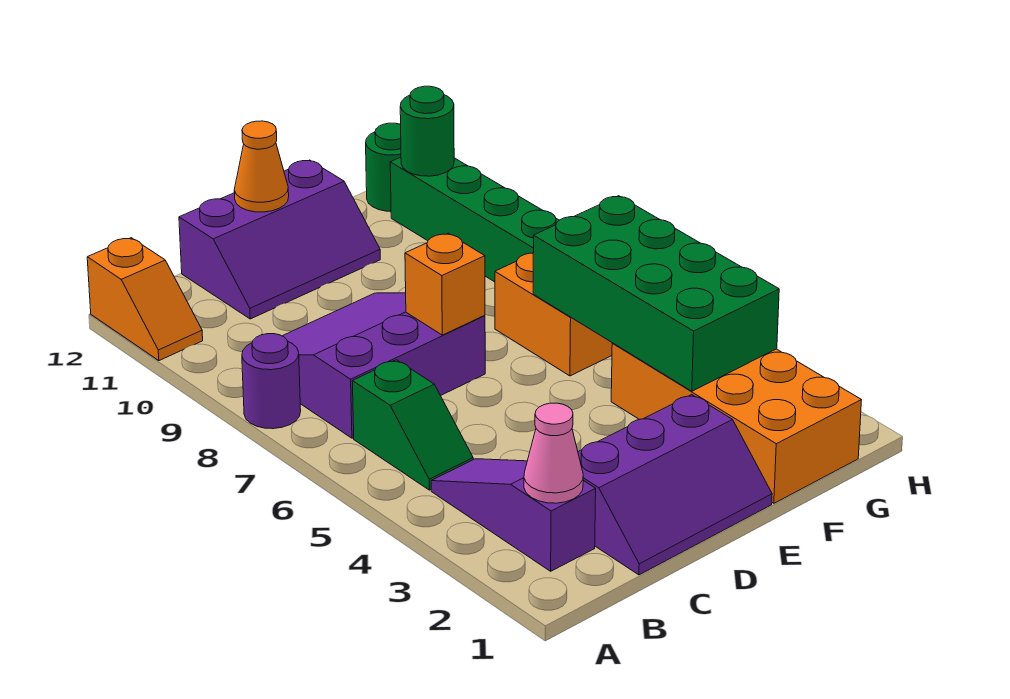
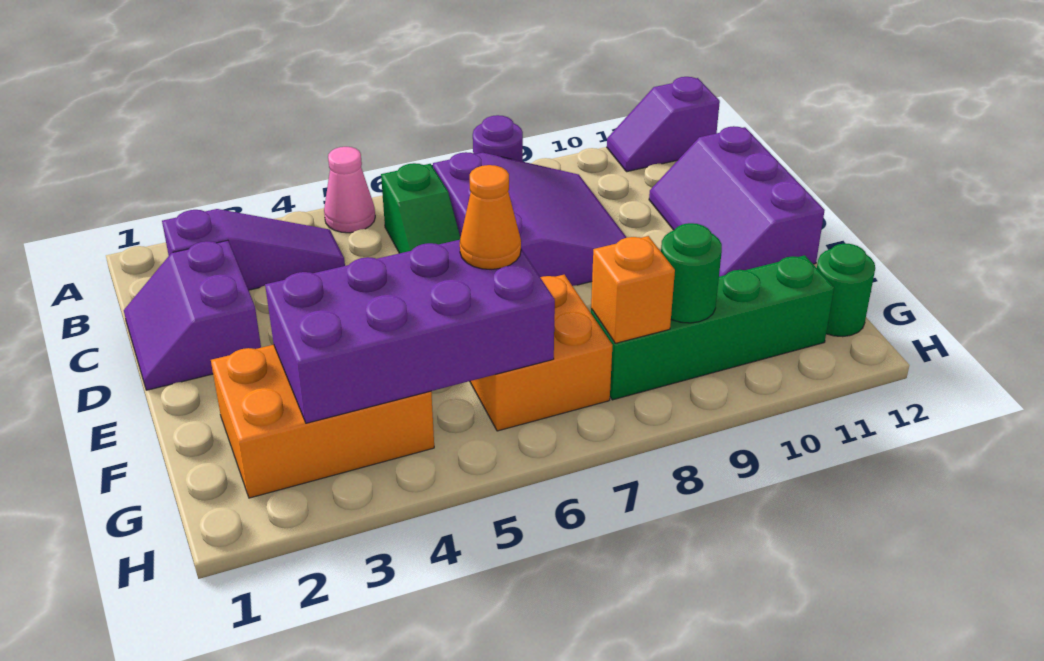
orange slope A11:A12 level 1 top 12 -> purple slope A11:A12 level 1 top 12
pink cone B2 level 2 -> pink cone A5 level 1
green slope B5:B6 level 1 top 6 -> green slope B6:C6 level 1 top B
purple slope C1:E2 level 1 top 2 -> purple slope C1:D2 level 1 top 2
orange brick D7 level 2 -> orange brick G8 level 2
orange cone D12 level 2 -> orange cone F6 level 3
orange brick F1:G4 level 1 -> orange brick F2:G4 level 1
green brick F3:G6 level 2 -> purple brick F3:G6 level 2
green round brick G11 level 2 -> green round brick G9 level 2

